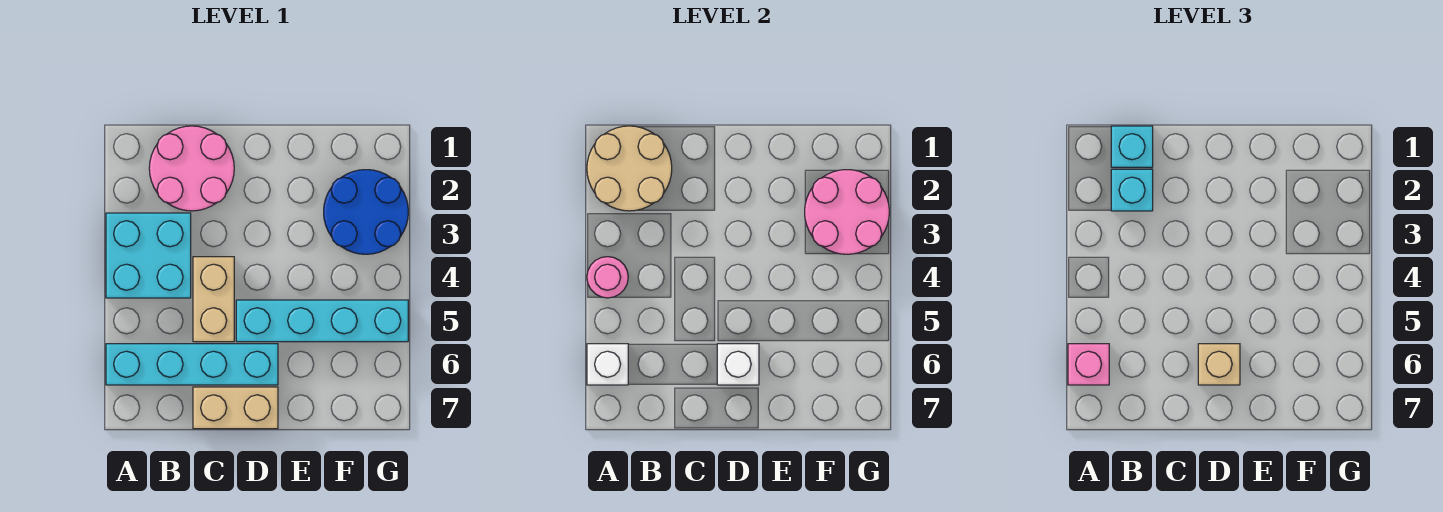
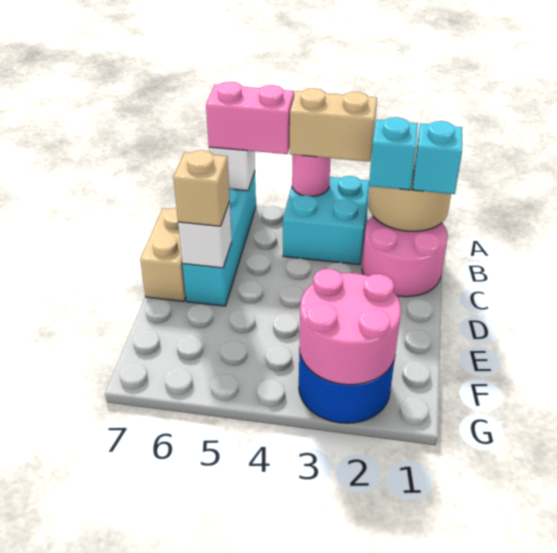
pink brick A6 level 3 -> pink brick A5:A6 level 3
tan brick C4:C5 level 1 -> tan brick A3:A4 level 3
cyan brick D5:G5 level 1 -> none

